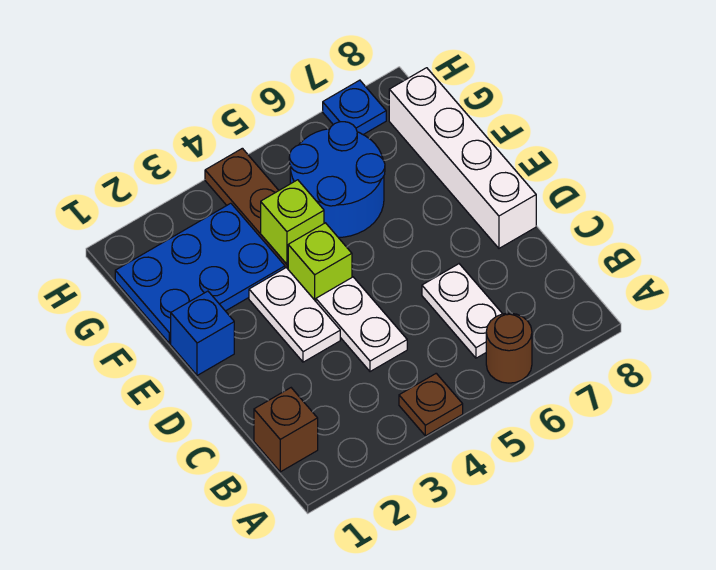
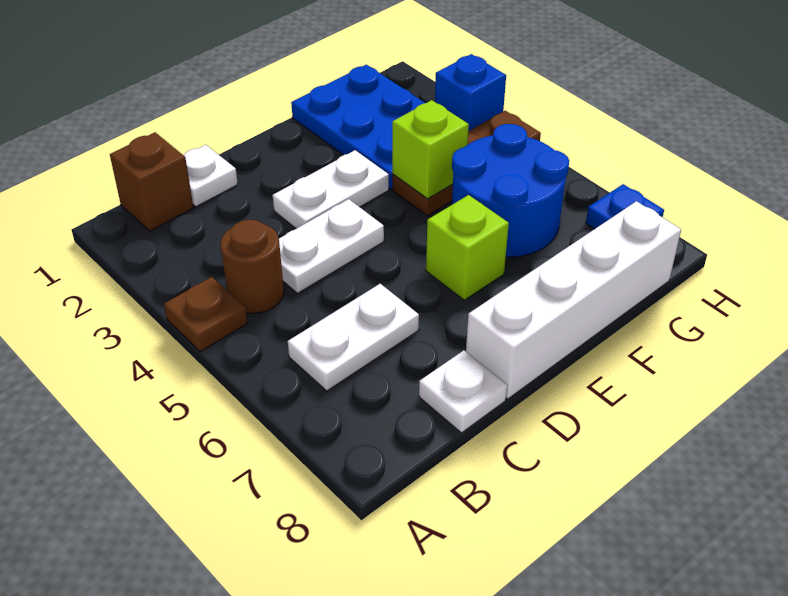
brown round brick A6 level 1 -> brown round brick B4 level 1
none -> white plate C1 level 1
none -> white plate C8 level 1
blue brick E1 level 1 -> blue brick H3 level 1
lime brick E4 level 1 -> lime brick E6 level 1

